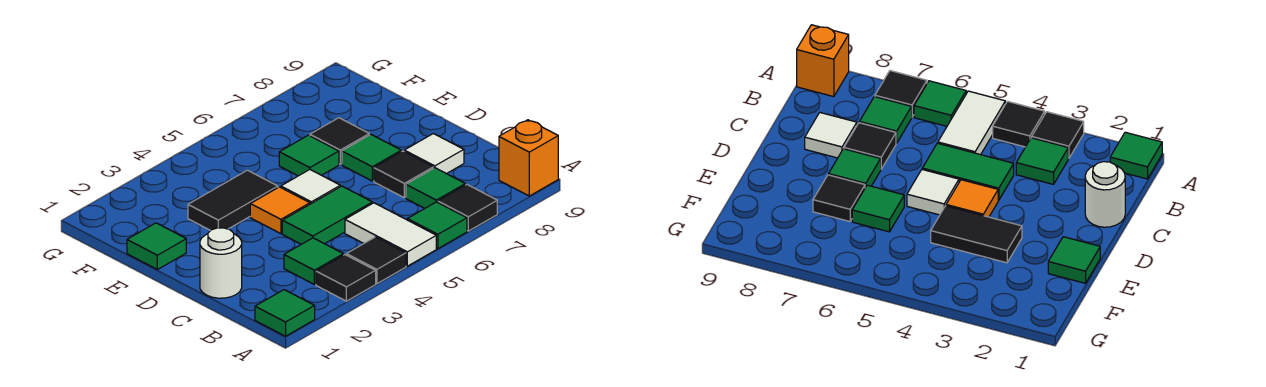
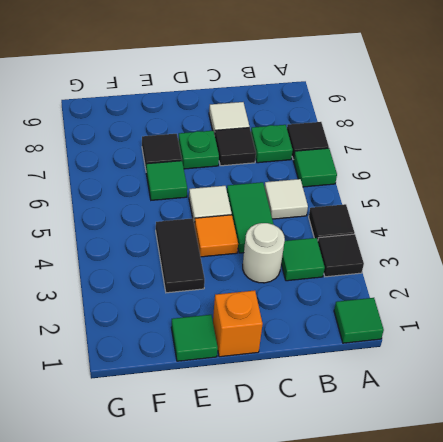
white tile A5:B5 level 1 -> white tile B5 level 1
orange brick A9 level 1 -> orange brick D1 level 1
green tile B7 level 1 -> green plate B7 level 1
white round brick C1 level 1 -> white round brick C3 level 1
green tile D7 level 1 -> green plate D7 level 1

